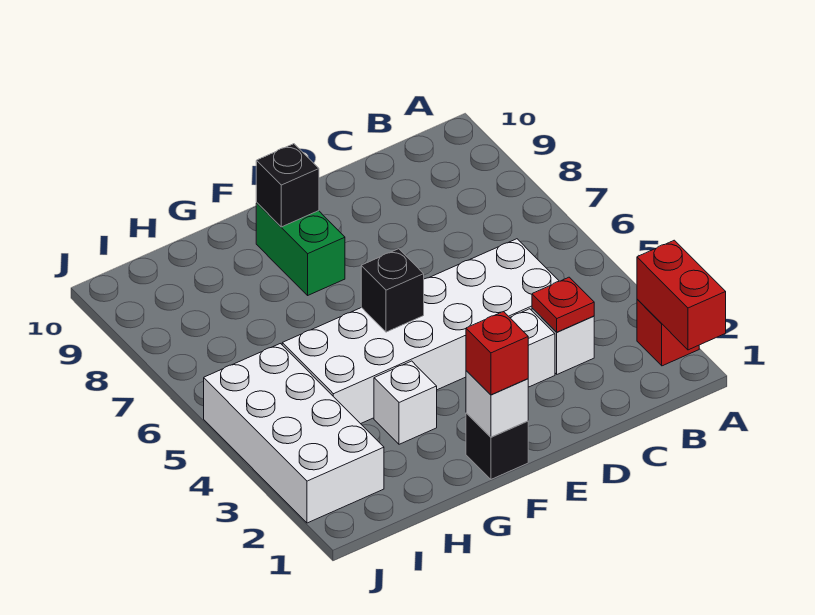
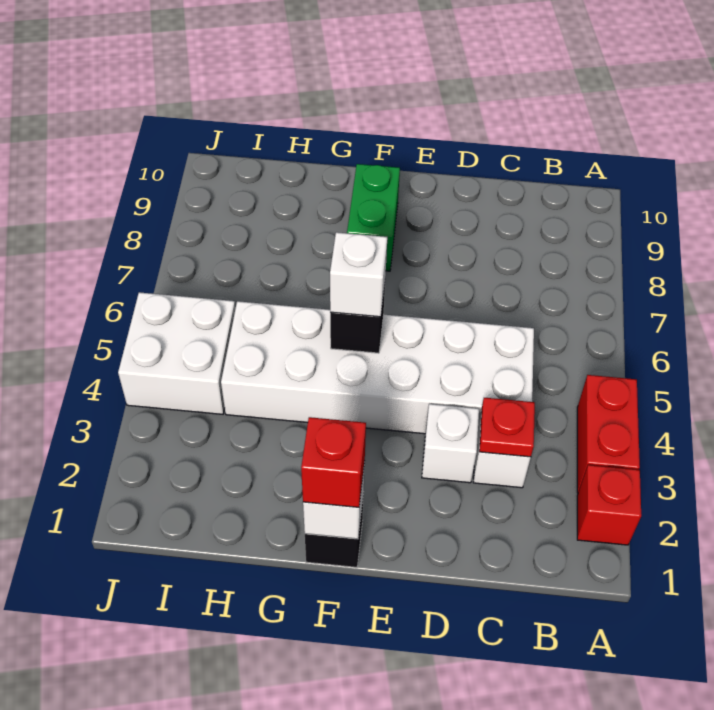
red brick A1:A2 level 2 -> red brick A3:A4 level 1
black brick F9 level 2 -> none
white brick G3 level 1 -> white brick F5 level 3
white brick I2:J5 level 1 -> white brick I4:J5 level 1

